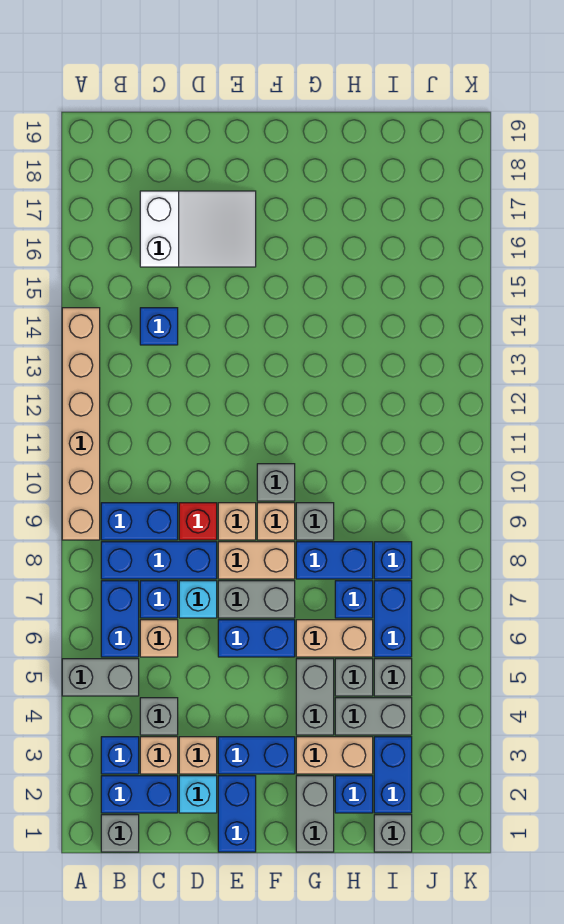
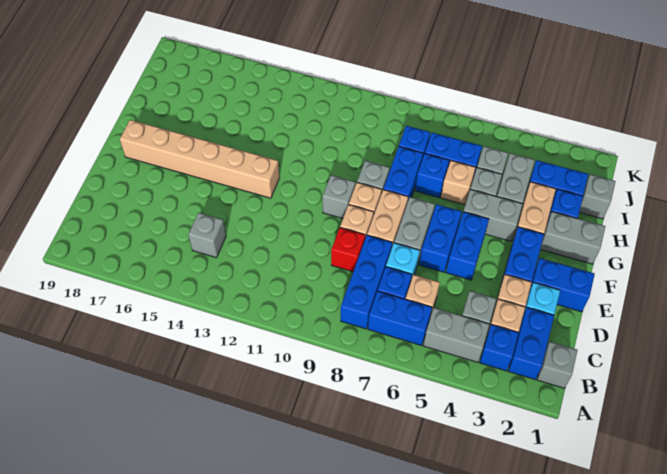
grey brick A5:B5 level 1 -> grey brick B4:B5 level 1
tan brick A9:A14 level 1 -> tan brick F13:F18 level 1
blue brick B9:C9 level 1 -> blue brick E5:F5 level 1
blue brick C14 level 1 -> grey brick C14 level 1
white slope C16:E17 level 1 top C -> none
tan brick G6:H6 level 1 -> tan brick H6 level 1

